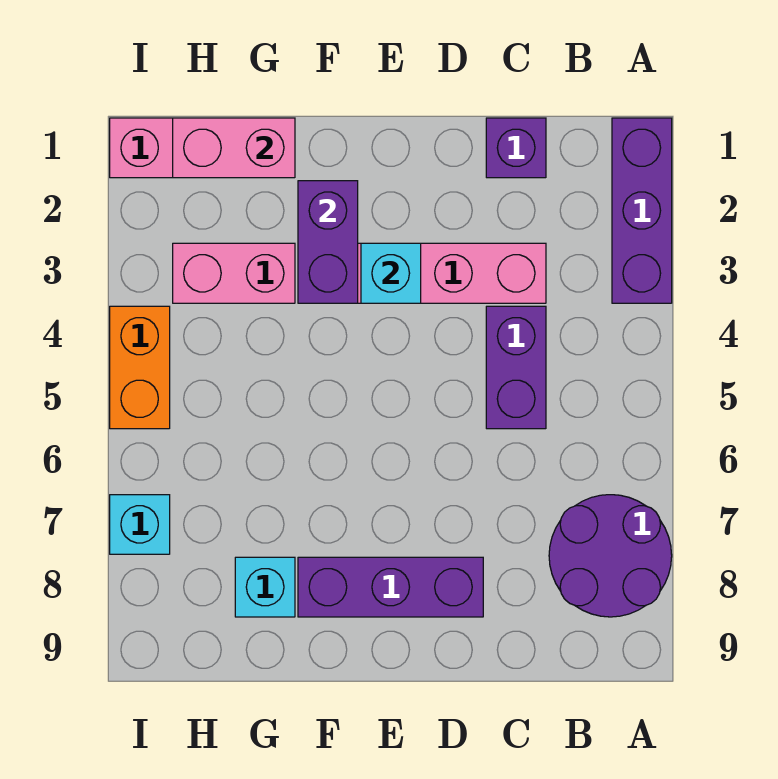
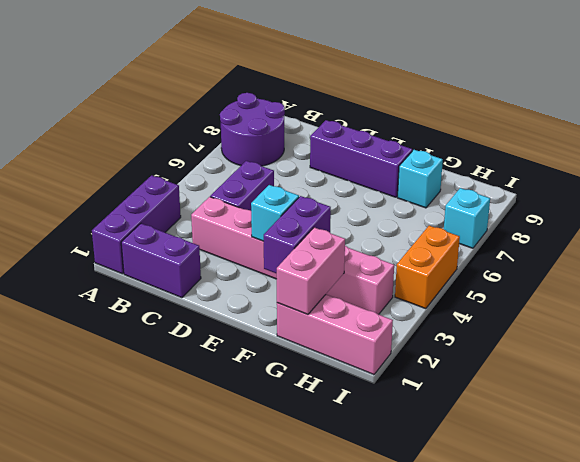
purple brick C1 level 1 -> purple brick B1:C1 level 1
pink brick G1:H1 level 2 -> pink brick G1:G2 level 2

